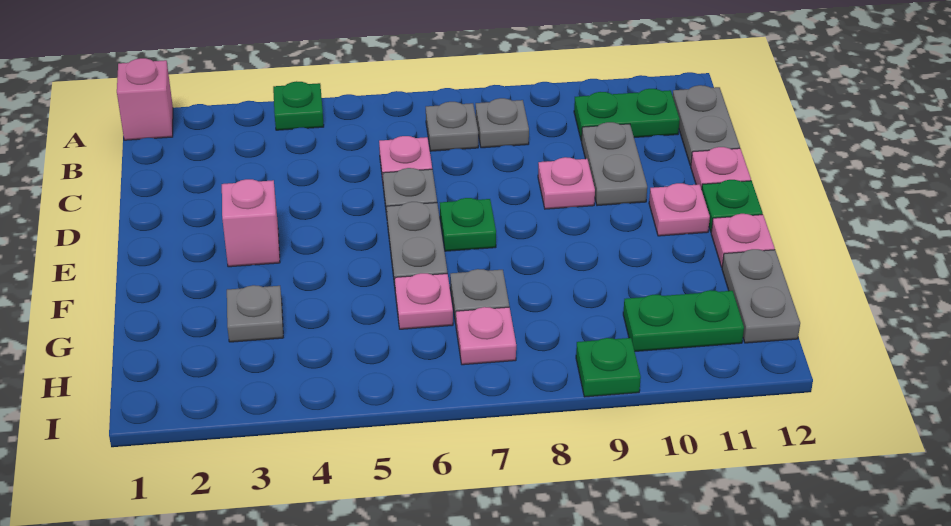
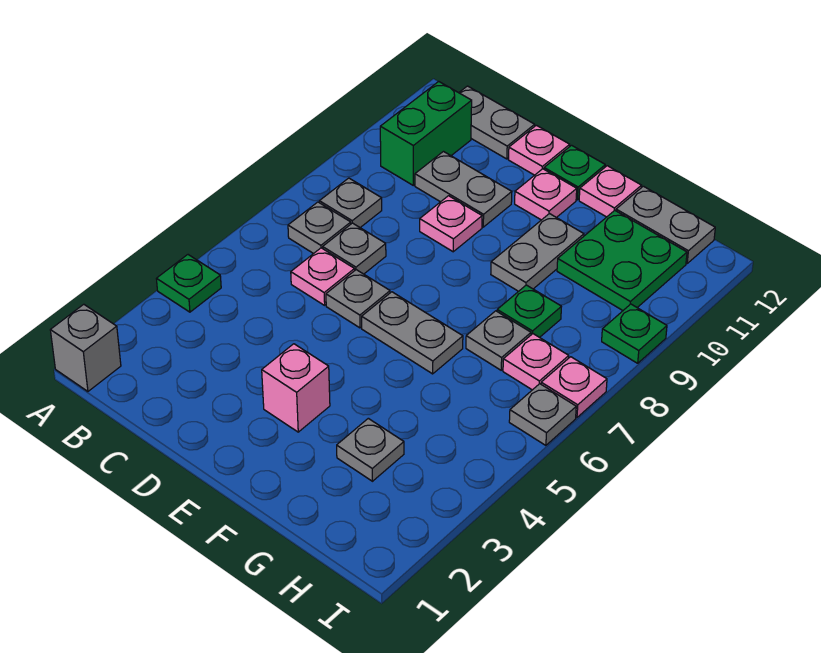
pink brick A1 level 1 -> grey brick A1 level 1
green plate B10:B11 level 1 -> green brick B10:B11 level 1
none -> grey plate C7 level 1
green plate E7 level 1 -> green plate G8 level 1
none -> grey plate F9:F10 level 1
pink plate G6 level 1 -> pink plate I7 level 1
green plate H10:H11 level 1 -> green plate G10:H11 level 1
none -> grey plate I6 level 1

